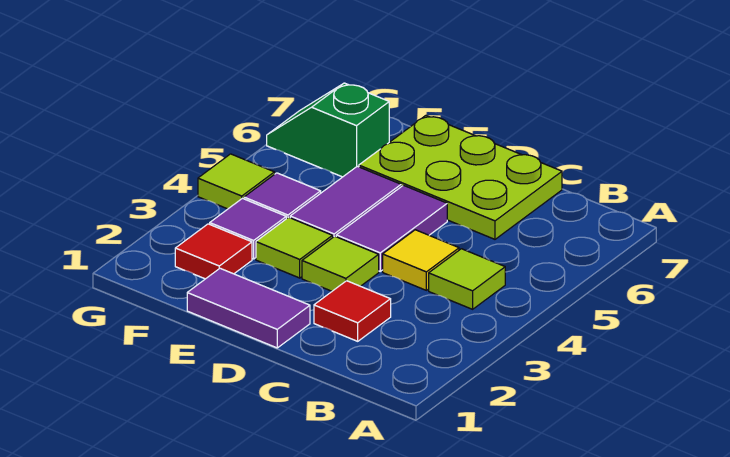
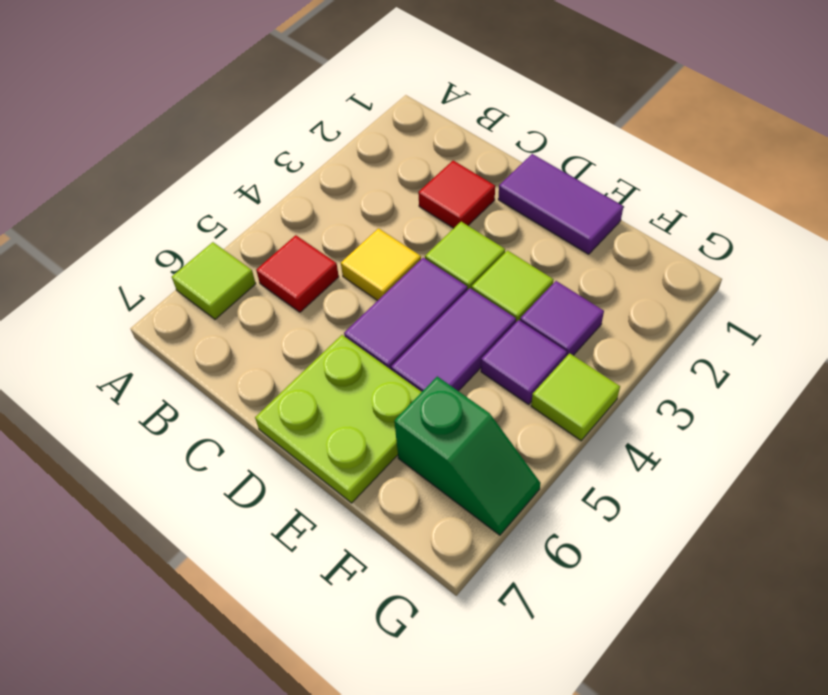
lime tile B4 level 1 -> lime tile A6 level 1
lime plate C6:E7 level 1 -> lime plate D6:E7 level 1
red tile F2 level 1 -> red tile B5 level 1

